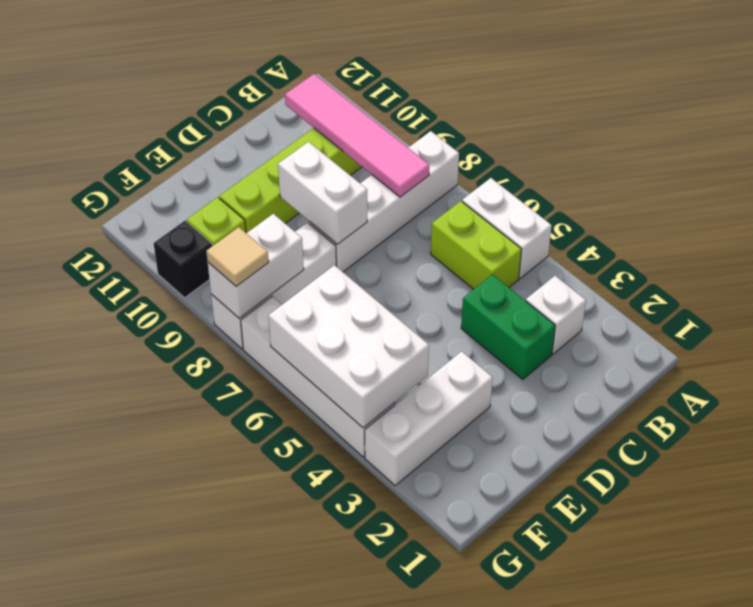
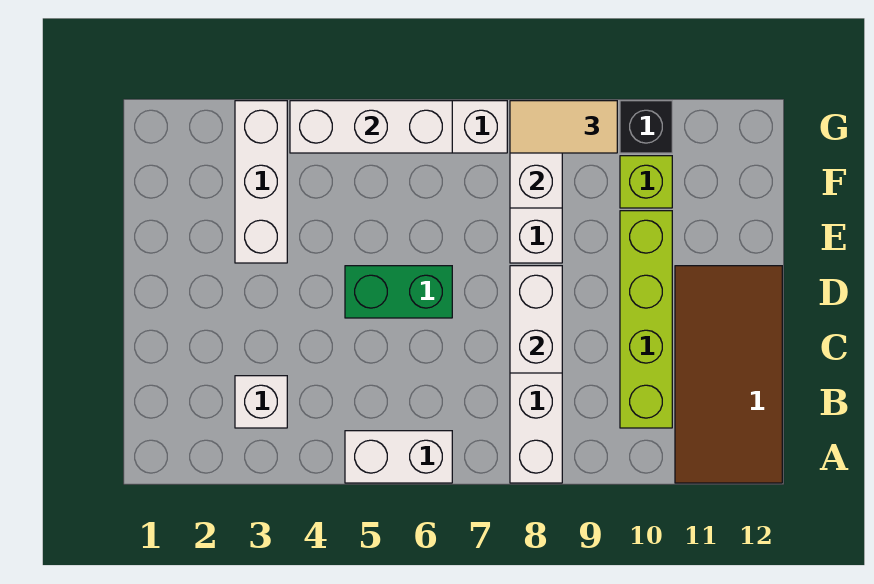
none -> brown tile A11:D12 level 1
lime brick B5:B6 level 1 -> none
pink tile B8:B11 level 2 -> none
green brick C3:C4 level 1 -> green brick D5:D6 level 1
white brick D8:D9 level 2 -> white brick C8:D8 level 2
white brick F4:G6 level 2 -> white brick G4:G6 level 2
tan tile G8 level 3 -> tan tile G8:G9 level 3

